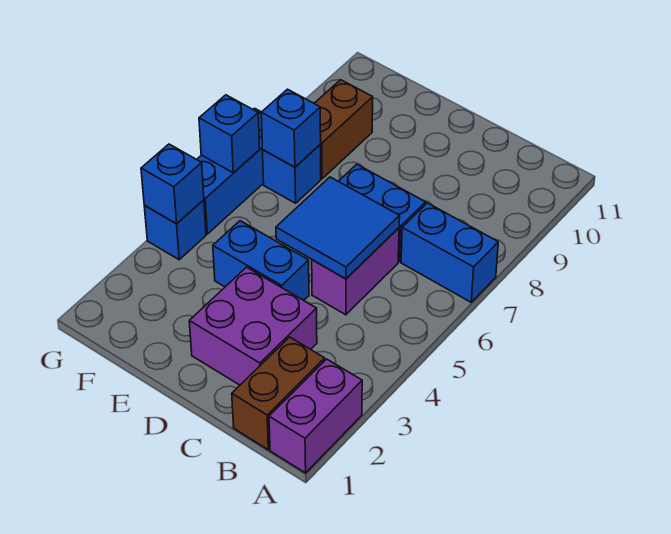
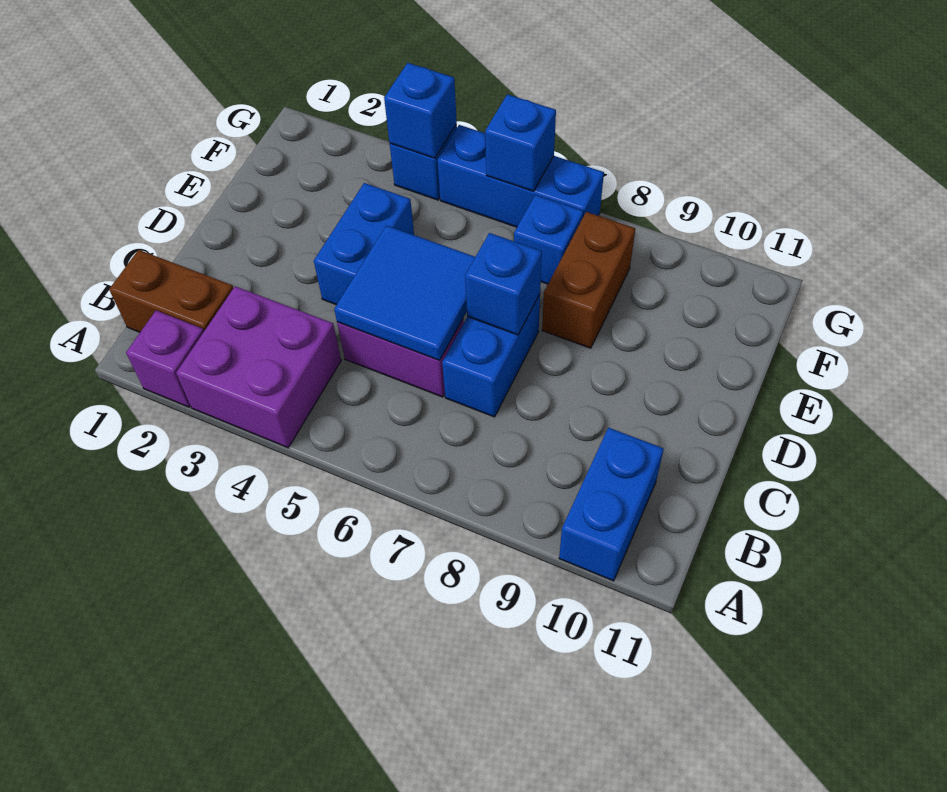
purple brick A1:A2 level 1 -> purple brick A2 level 1
blue brick A7:B7 level 1 -> blue brick A10:B10 level 1
purple brick C2:D3 level 1 -> purple brick A3:B4 level 1
blue brick F7 level 2 -> blue brick D7 level 2
brown brick F8:F9 level 1 -> brown brick E8:F8 level 1

